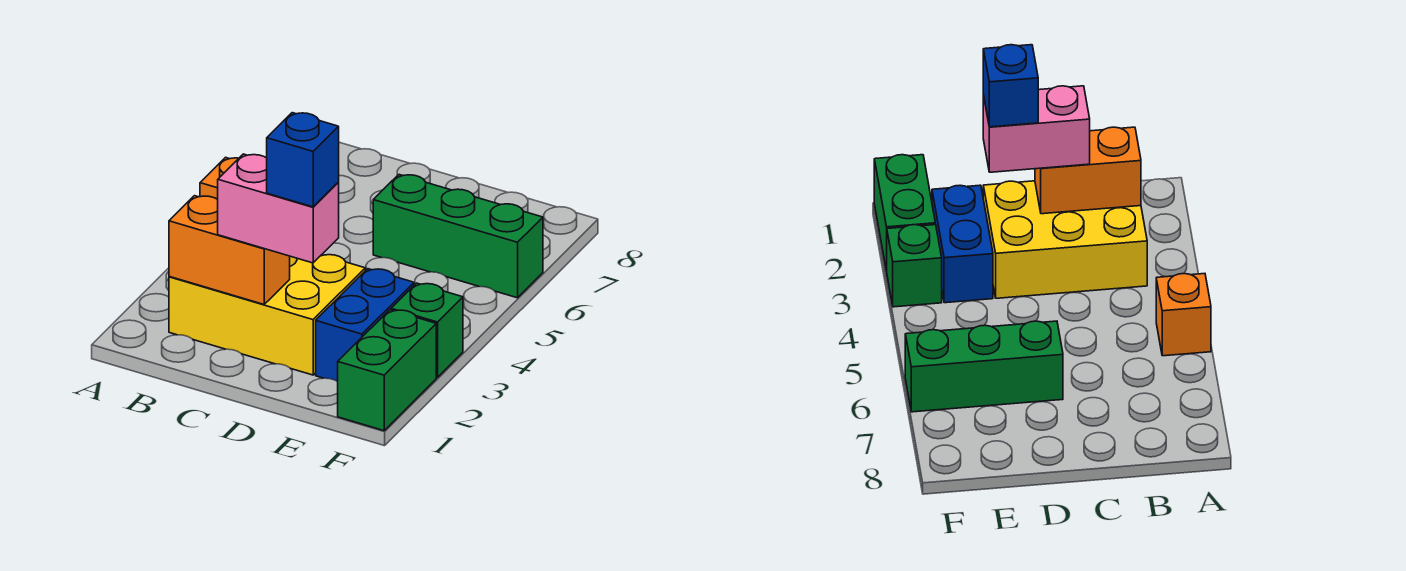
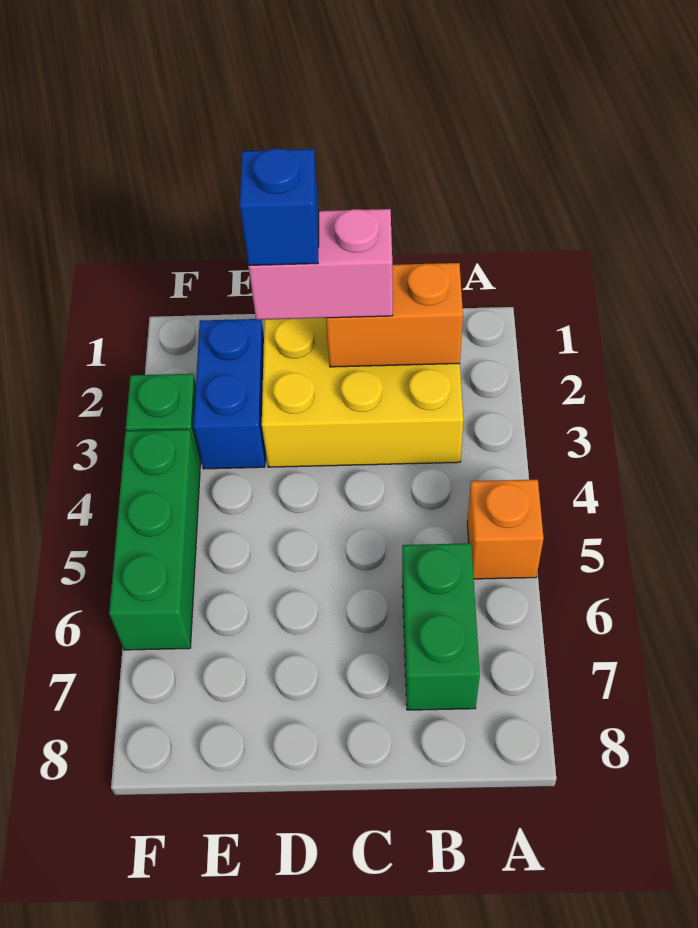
green brick D6:F6 level 1 -> green brick F4:F6 level 1
green brick F1:F2 level 1 -> green brick B6:B7 level 1

